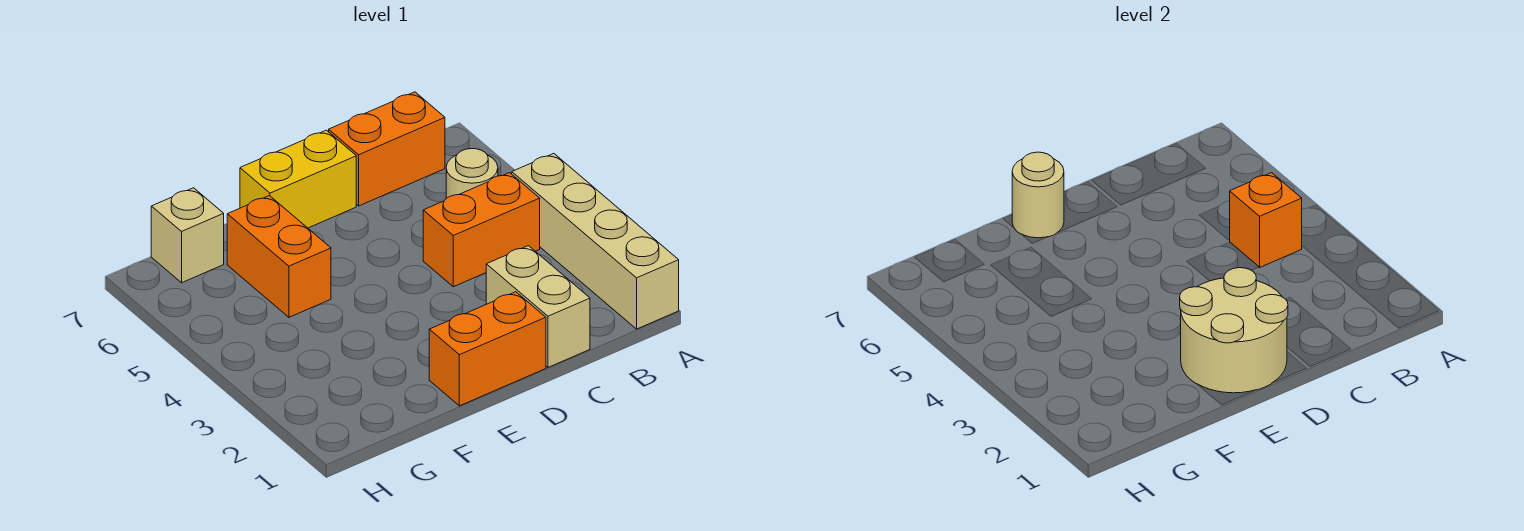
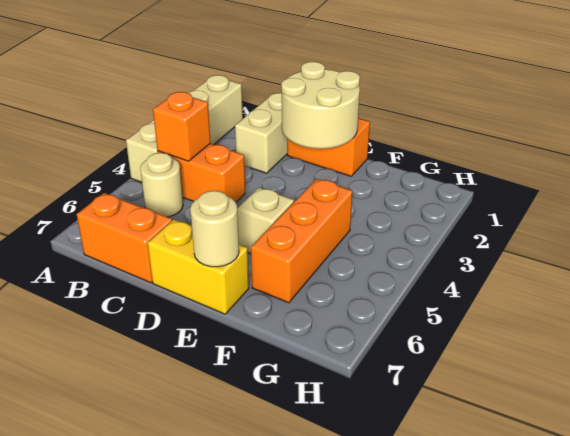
orange brick F5:F6 level 1 -> orange brick F4:F6 level 1
tan brick G7 level 1 -> tan brick E5 level 1

